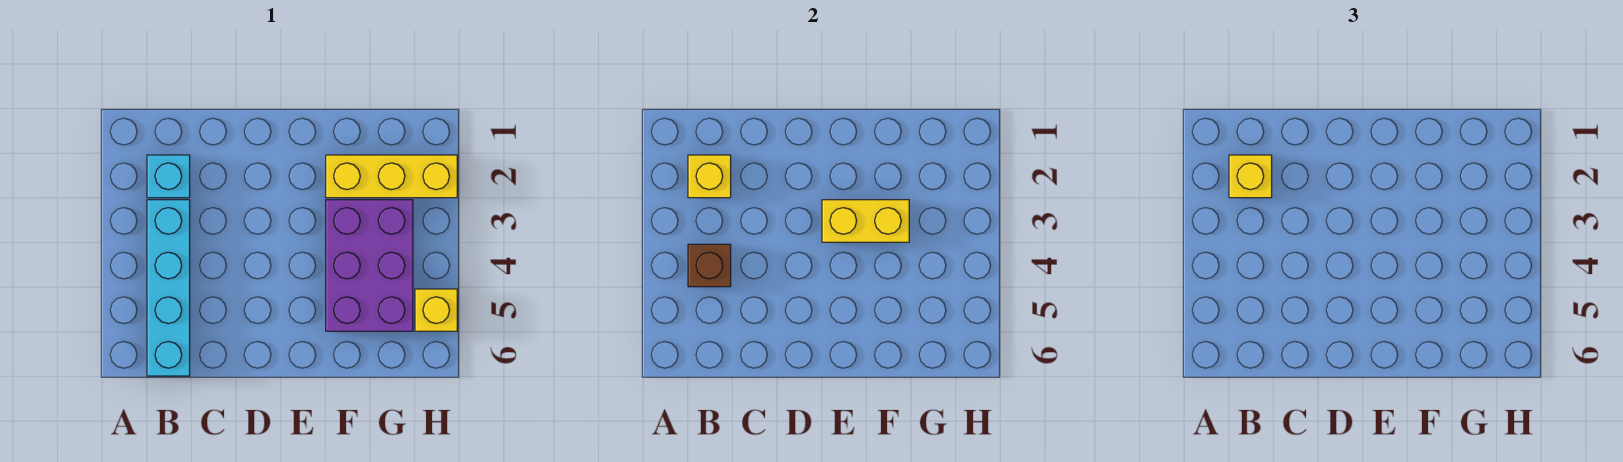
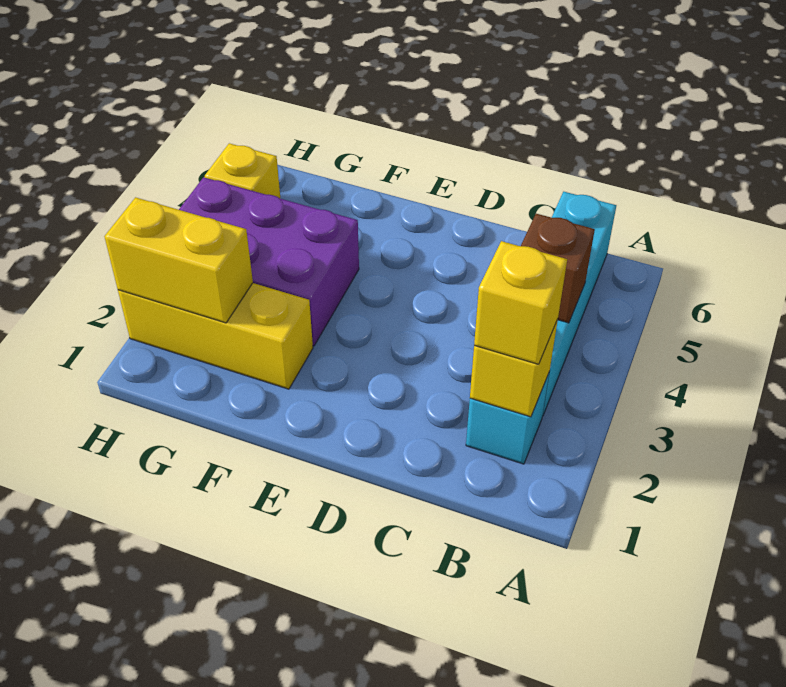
yellow brick E3:F3 level 2 -> yellow brick G2:H2 level 2
purple brick F3:G5 level 1 -> purple brick F3:H4 level 1

